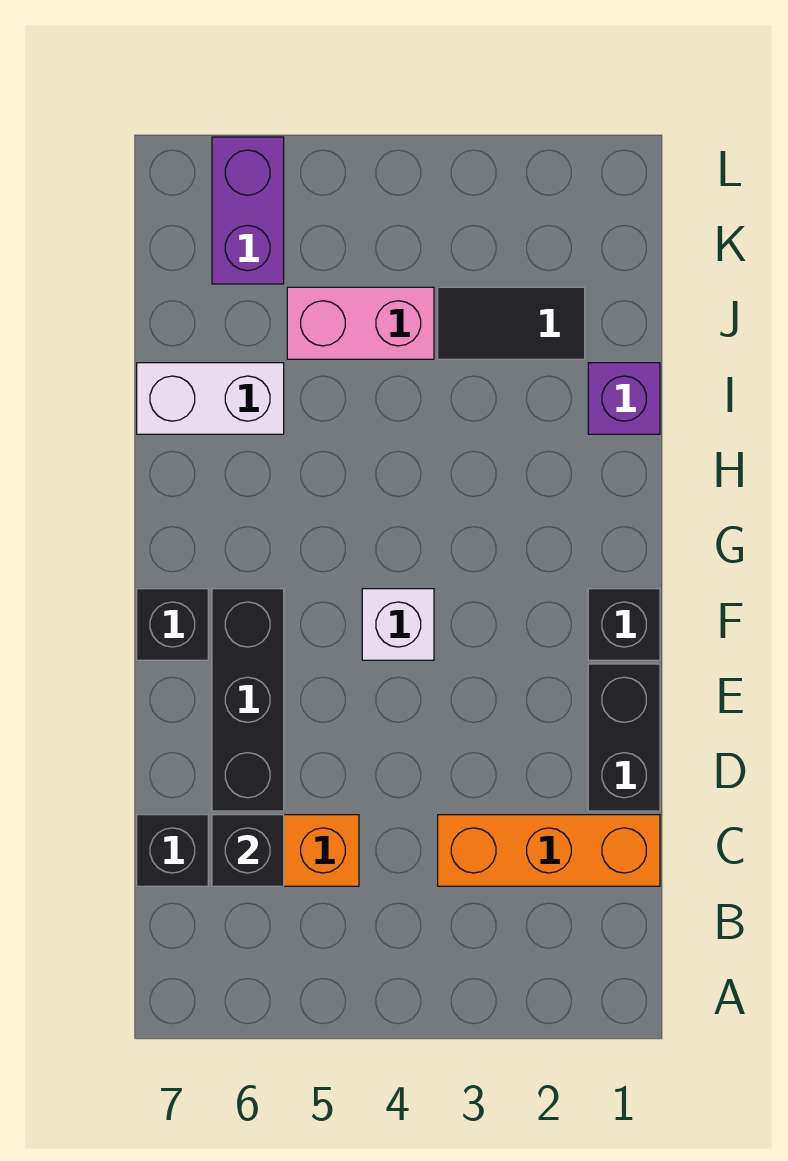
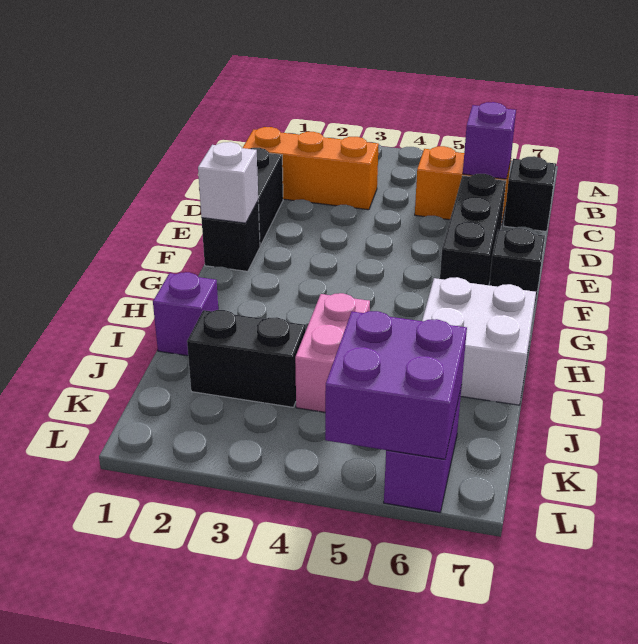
black brick C6 level 2 -> purple brick C6 level 2
white brick F4 level 1 -> white brick F1 level 2
white brick I6:I7 level 1 -> white brick H6:I7 level 1
black tile J2:J3 level 1 -> black brick J2:J3 level 1
pink brick J4:J5 level 1 -> pink brick I4:J4 level 1
none -> purple brick K5:L6 level 2

